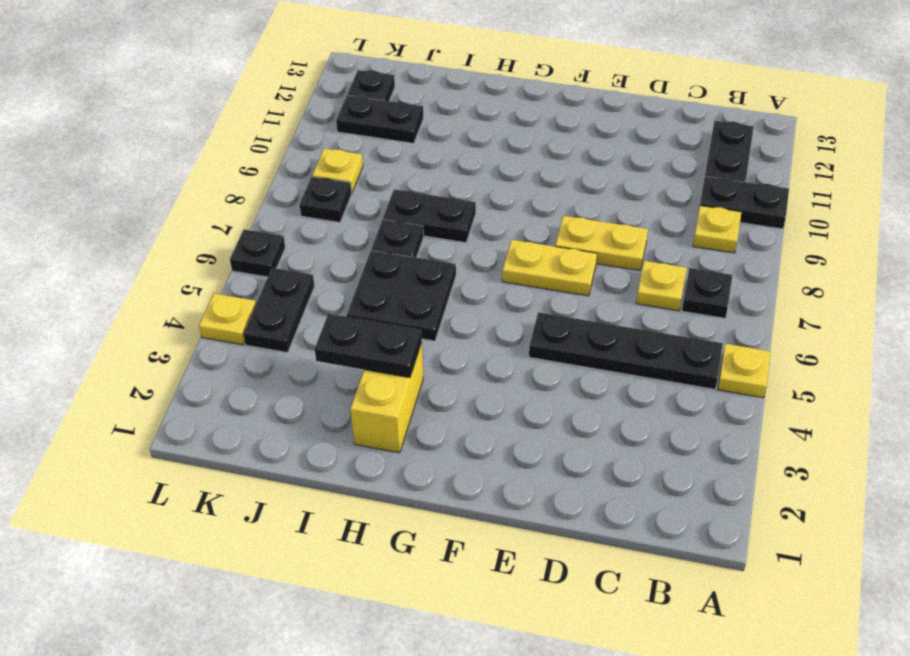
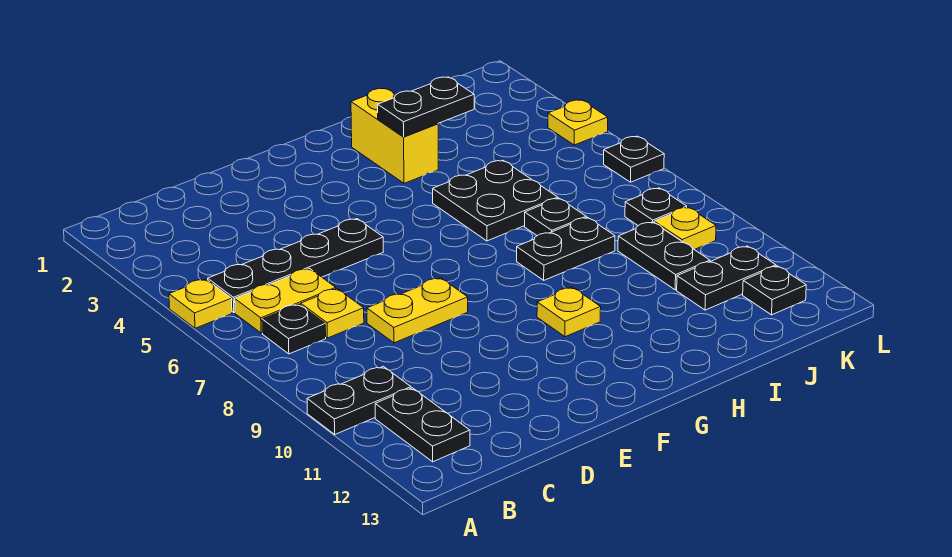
yellow plate B9 level 1 -> yellow plate G10 level 1
yellow plate E7:F7 level 1 -> yellow plate B6:C6 level 1
black plate K4:K5 level 1 -> black plate J9:J10 level 1

